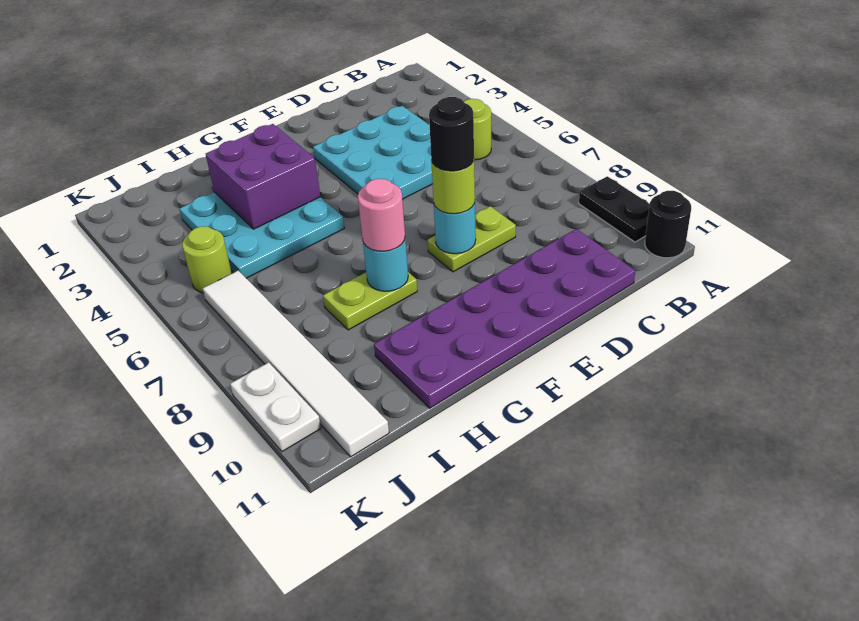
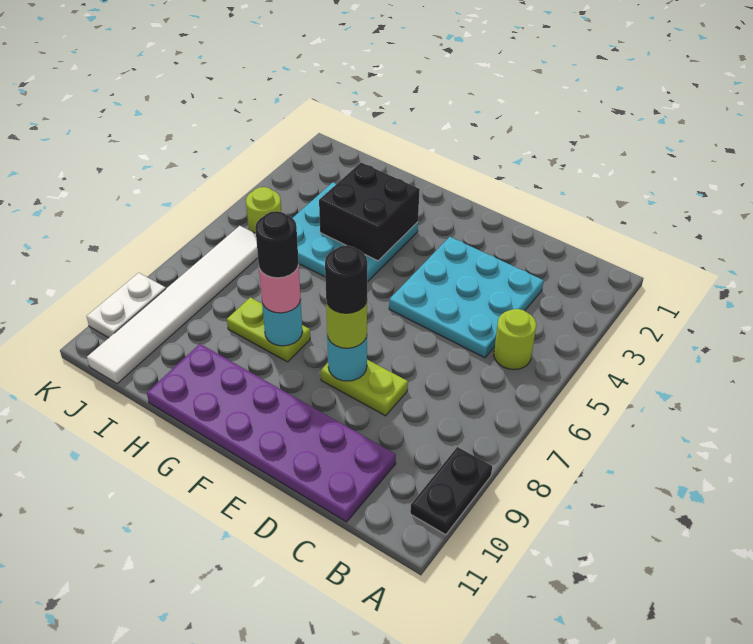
black round brick A11 level 1 -> black round brick G8 level 4
purple brick G3:H4 level 2 -> black brick G3:H4 level 2

